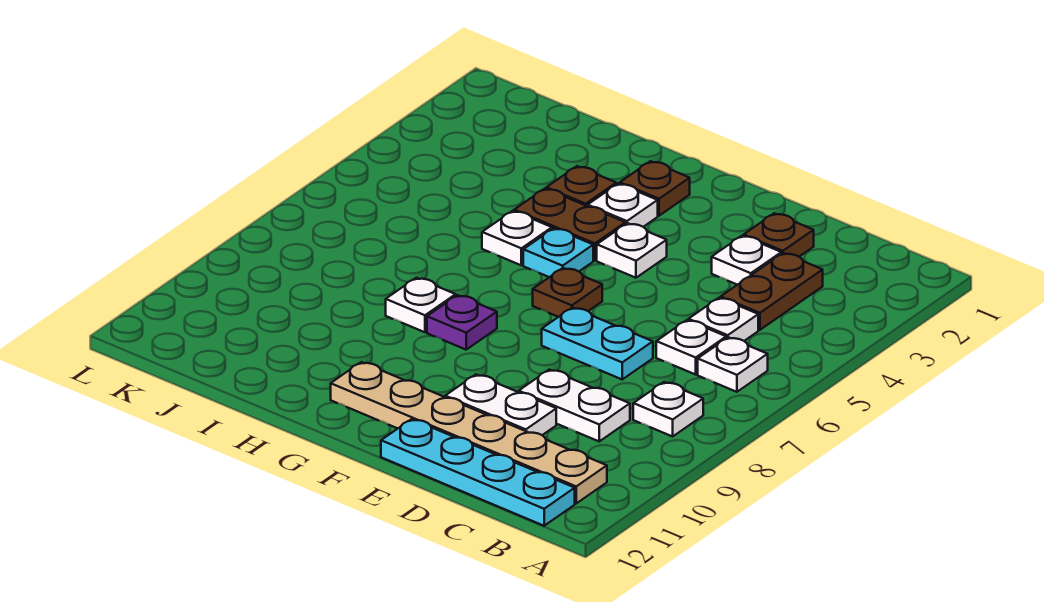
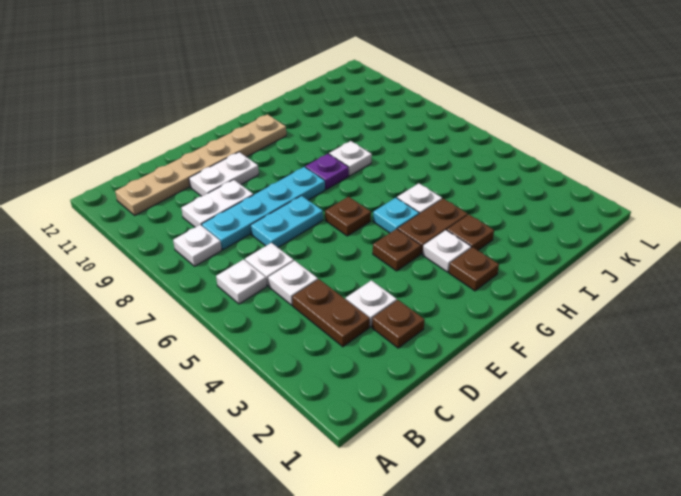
cyan plate B12:E12 level 1 -> cyan plate C8:F8 level 1
white plate F4 level 1 -> brown plate F4 level 1

